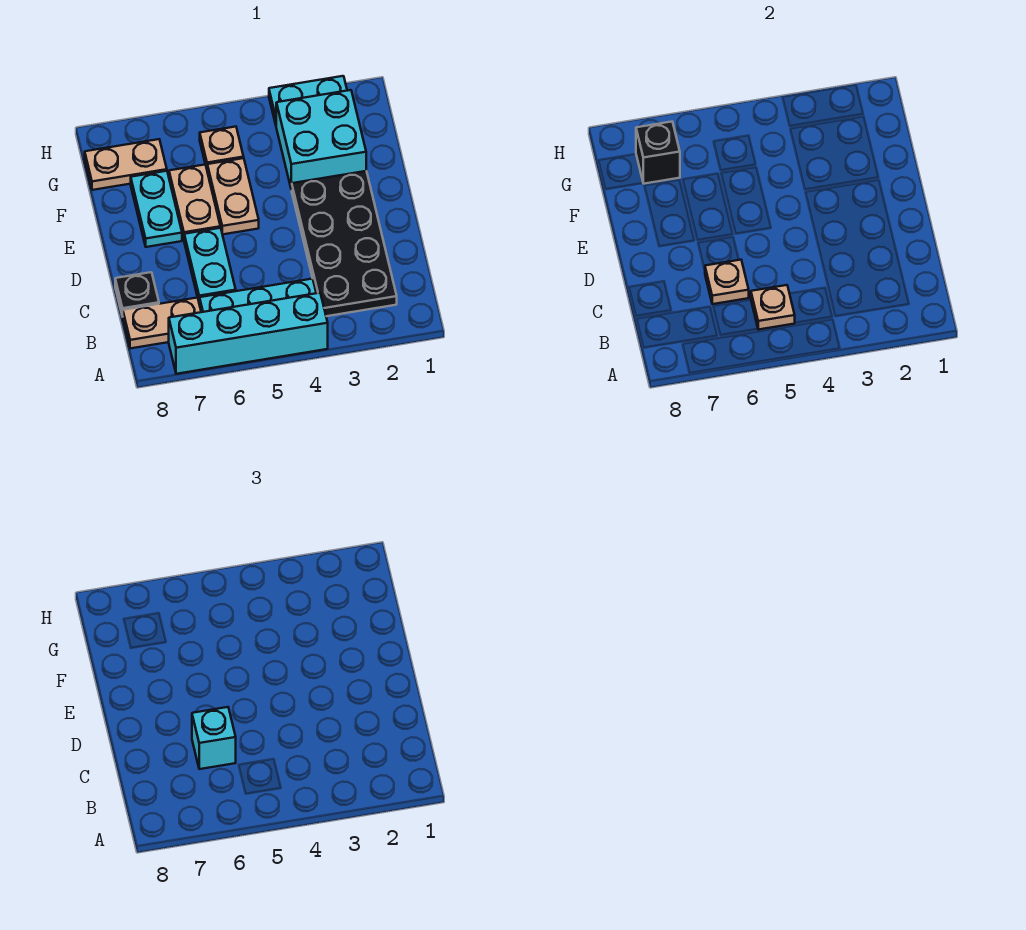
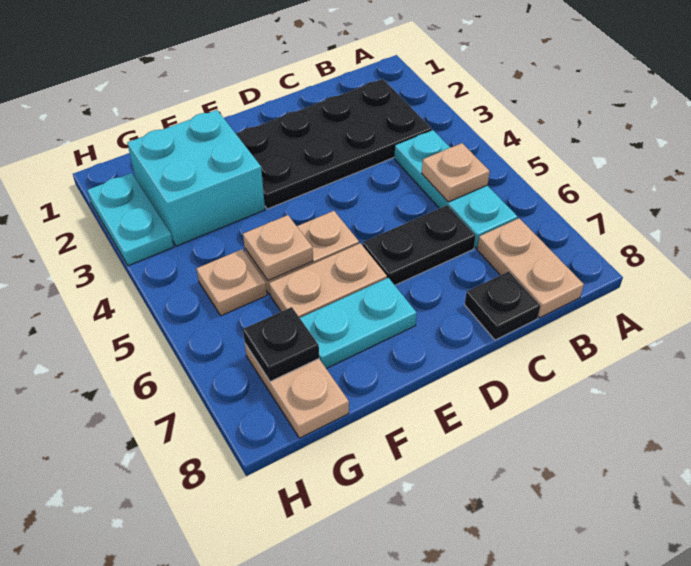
cyan brick A4:A7 level 1 -> none
cyan plate C6:D6 level 1 -> black plate C6:D6 level 1
tan plate C6 level 2 -> tan plate F5 level 2
cyan brick C6 level 3 -> none
black brick G7 level 2 -> black plate G7 level 2

